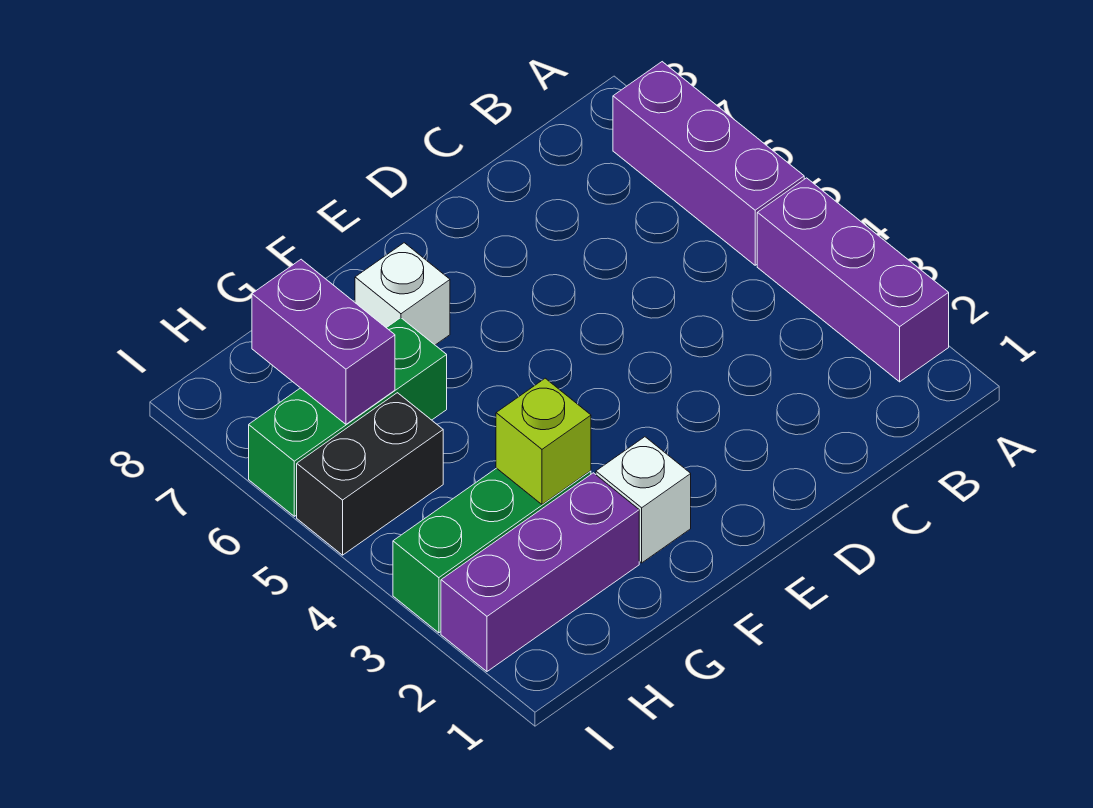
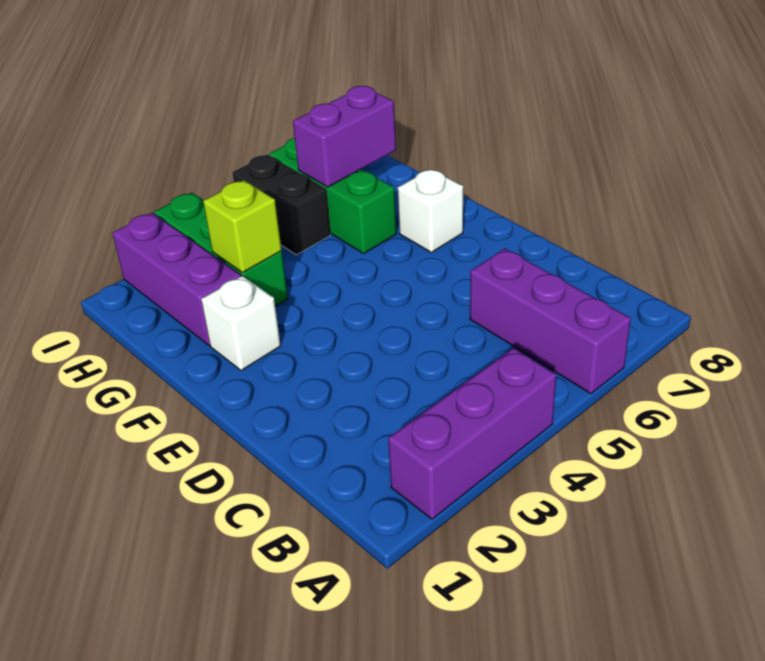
purple brick A5:A7 level 1 -> purple brick A6:C6 level 1

